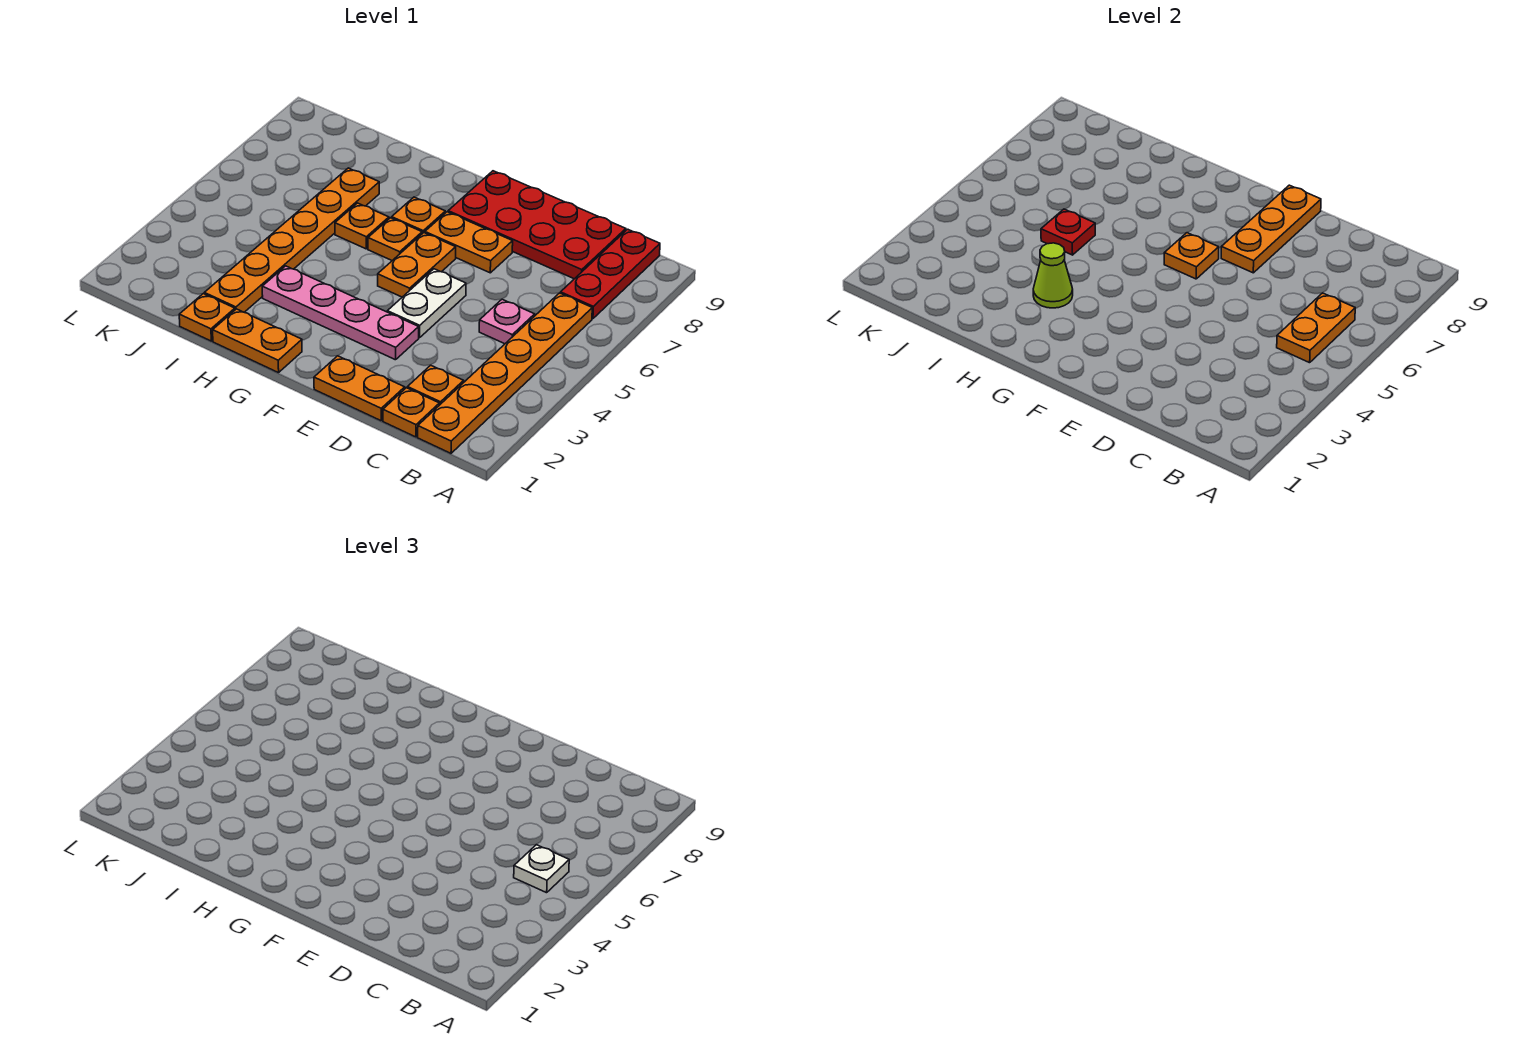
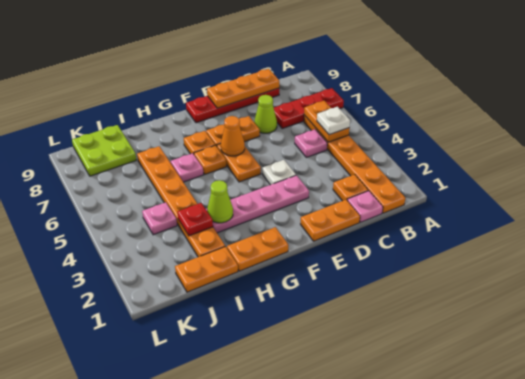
red plate B7:B9 level 1 -> red plate A7:C7 level 1
orange plate C1 level 1 -> pink plate C1 level 1
red plate C8:F9 level 1 -> red plate C9:F9 level 1
none -> lime cone D7 level 1
white plate E4:E5 level 1 -> white plate E4 level 1
orange plate E7:E9 level 2 -> orange plate C9:E9 level 2
orange plate F6 level 2 -> orange cone F6 level 2
orange plate H6 level 1 -> pink plate H6 level 1
orange plate I1 level 1 -> orange plate I1:J1 level 1
red plate I5 level 2 -> red plate I3 level 2
none -> pink plate J4 level 1
none -> lime plate J8:K9 level 1

